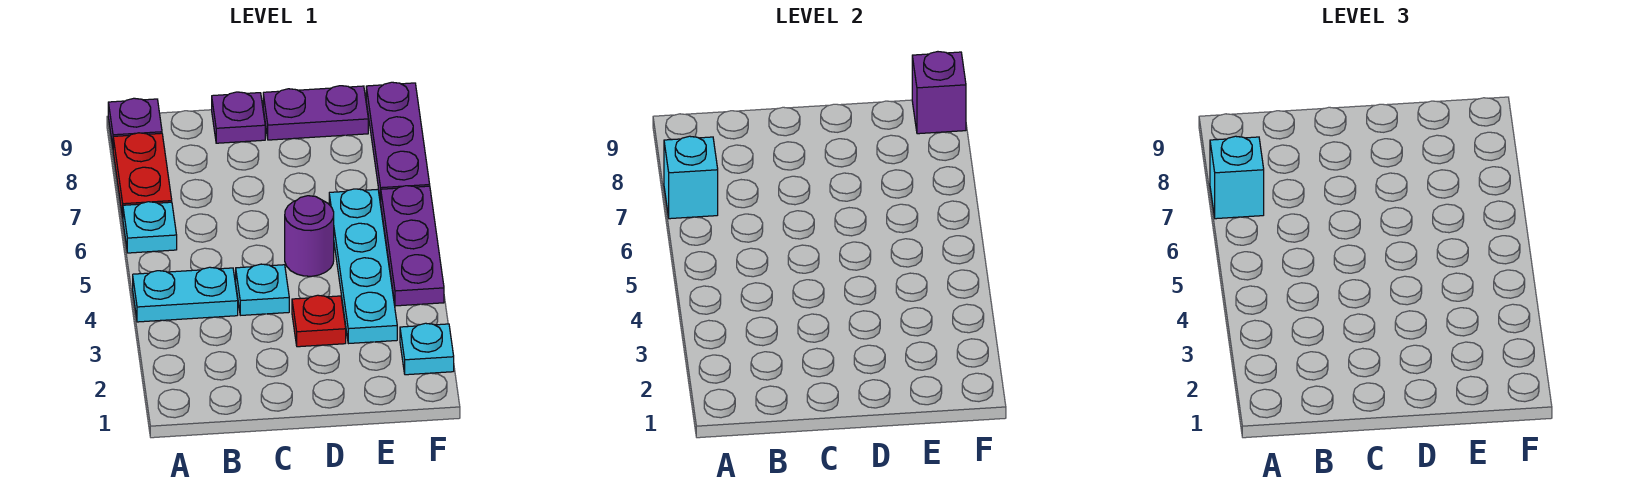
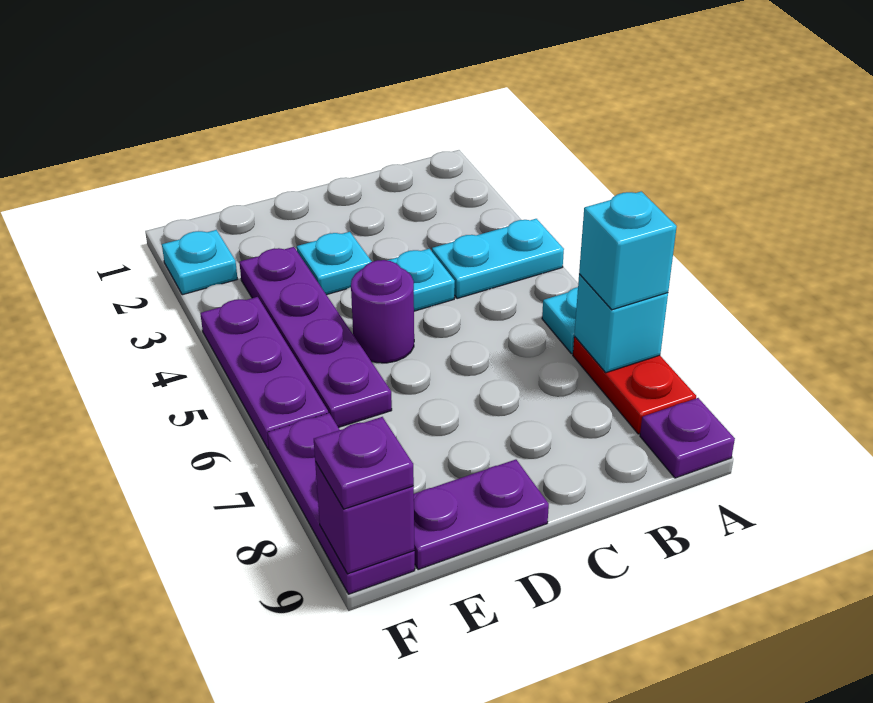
purple plate C9 level 1 -> purple plate F9 level 3
red plate D3 level 1 -> cyan plate D3 level 1
cyan plate E3:E6 level 1 -> purple plate E3:E6 level 1

